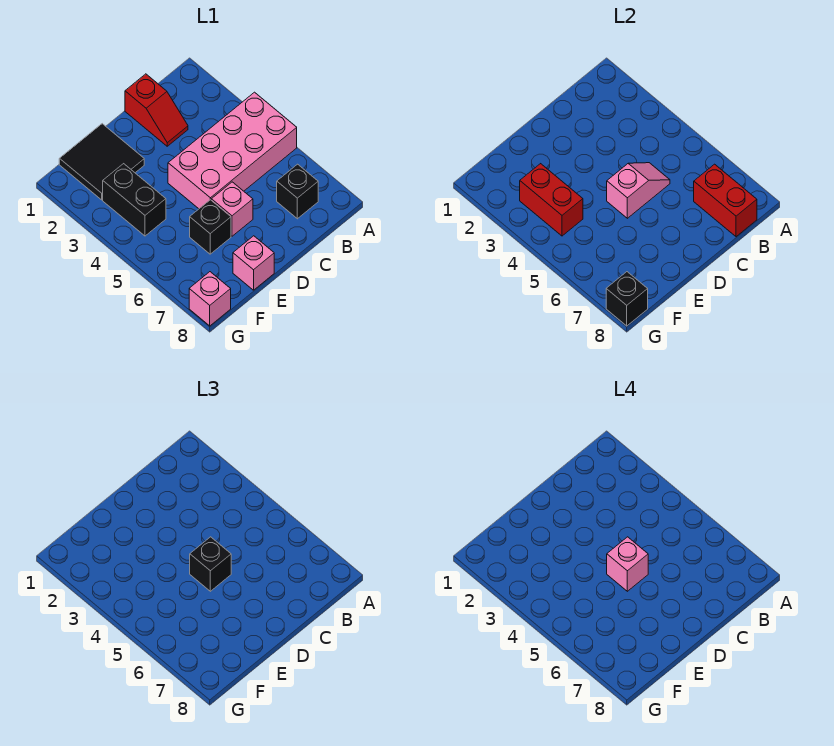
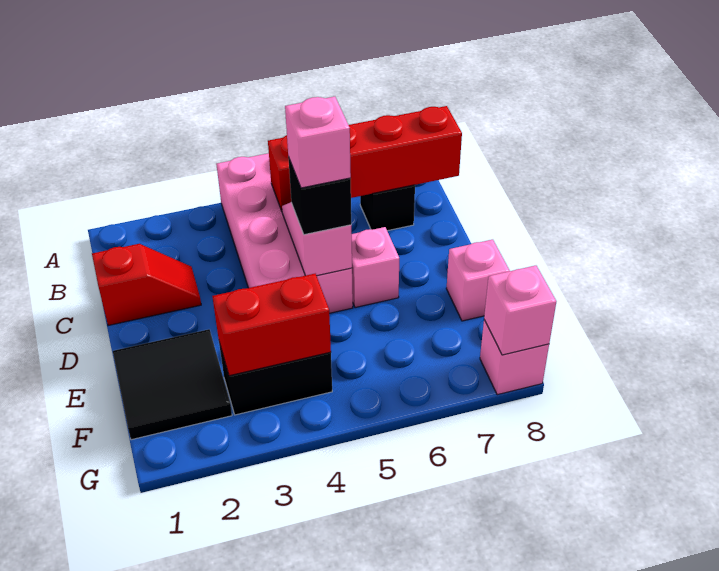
red brick B7:B8 level 2 -> red brick B5:B8 level 2
black brick E6 level 1 -> none
black brick G8 level 2 -> pink brick G8 level 2

